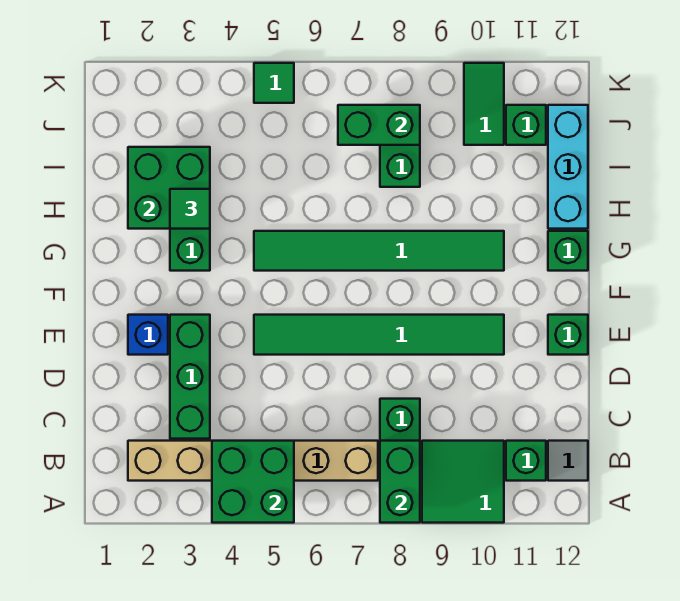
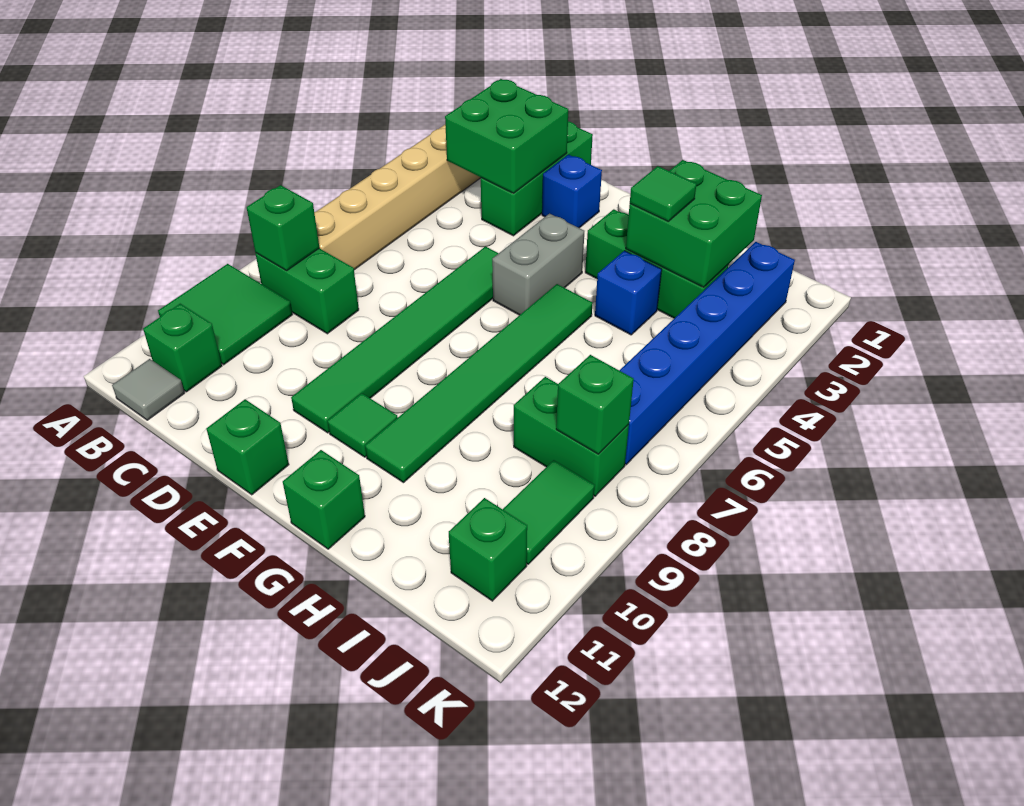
green brick A4:B5 level 2 -> green brick C2:D3 level 2
green brick A8:B8 level 2 -> green brick B8 level 2
green brick C3:E3 level 1 -> green brick D1:D3 level 1
none -> grey brick F4:F5 level 1
none -> blue brick H4 level 1
cyan brick H12:J12 level 1 -> none
none -> blue brick J2:J7 level 1
green brick J7:J8 level 2 -> green brick J8 level 2
green tile J10:K10 level 1 -> green tile J9:J10 level 1
green tile K5 level 1 -> green tile F10 level 1

